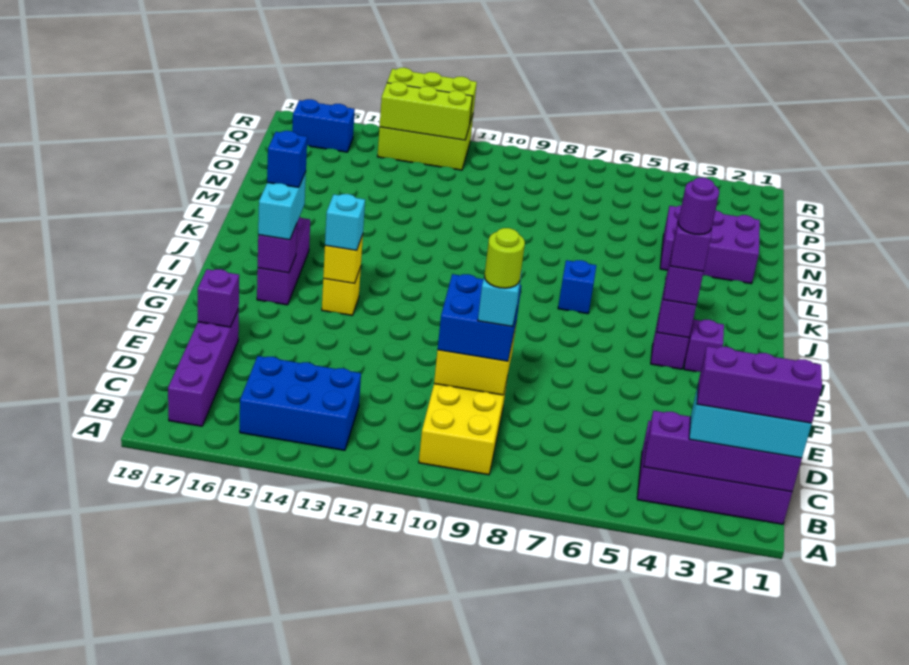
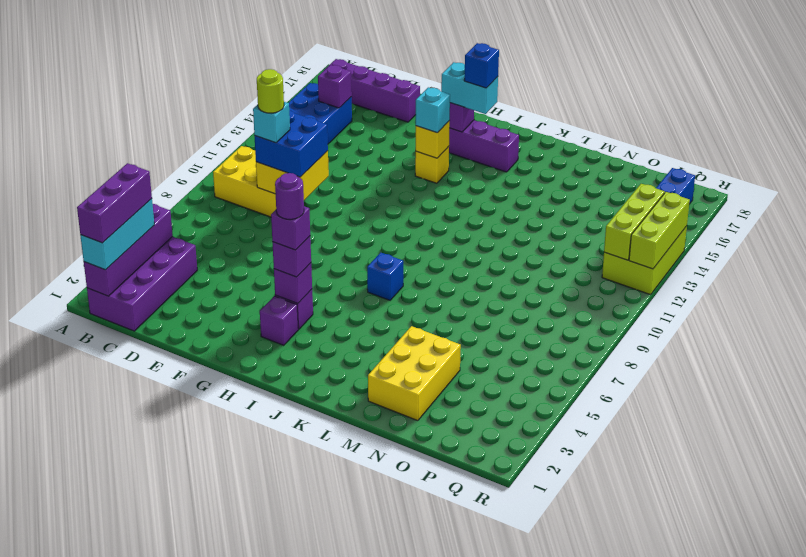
purple brick E17 level 2 -> purple brick C15 level 2
purple brick M2:N4 level 1 -> yellow brick M2:N4 level 1

